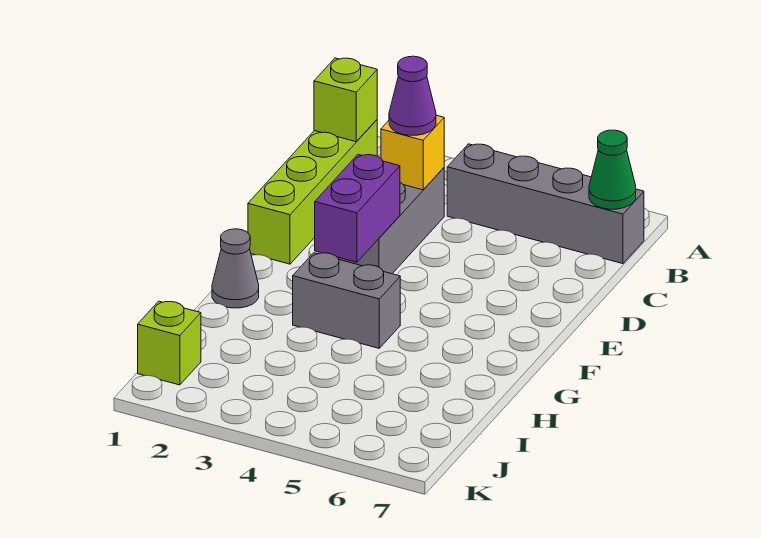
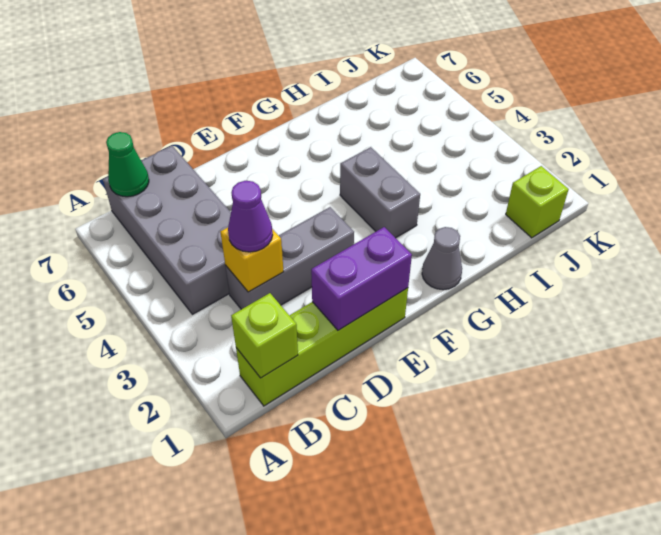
grey brick B4:B7 level 1 -> grey brick B4:C7 level 1
purple brick E3:F3 level 2 -> purple brick D1:E1 level 2

